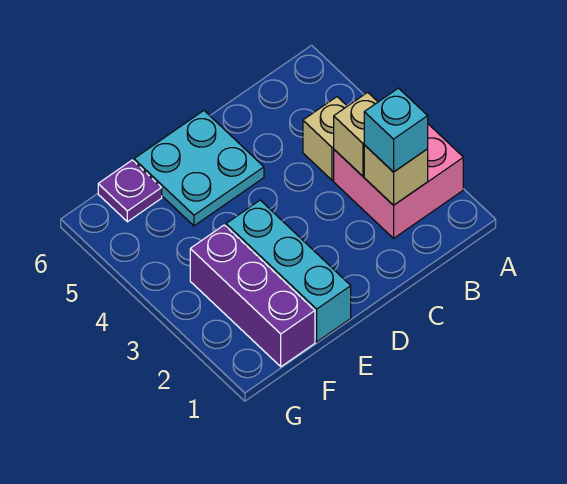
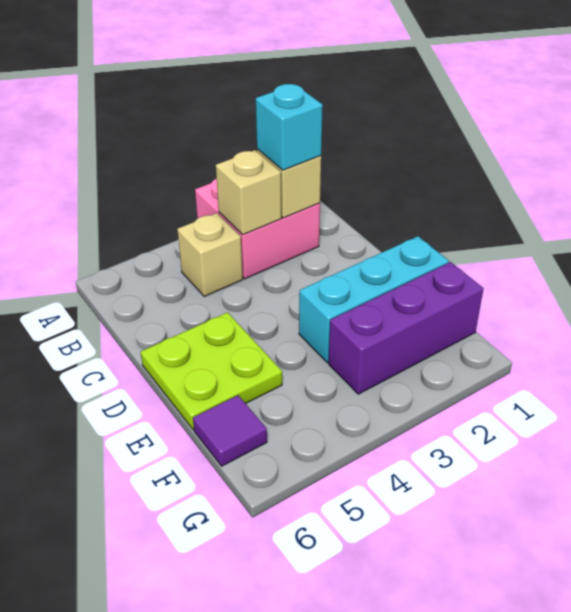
cyan plate D5:E6 level 1 -> lime plate D5:E6 level 1
purple plate F6 level 1 -> purple tile F6 level 1

